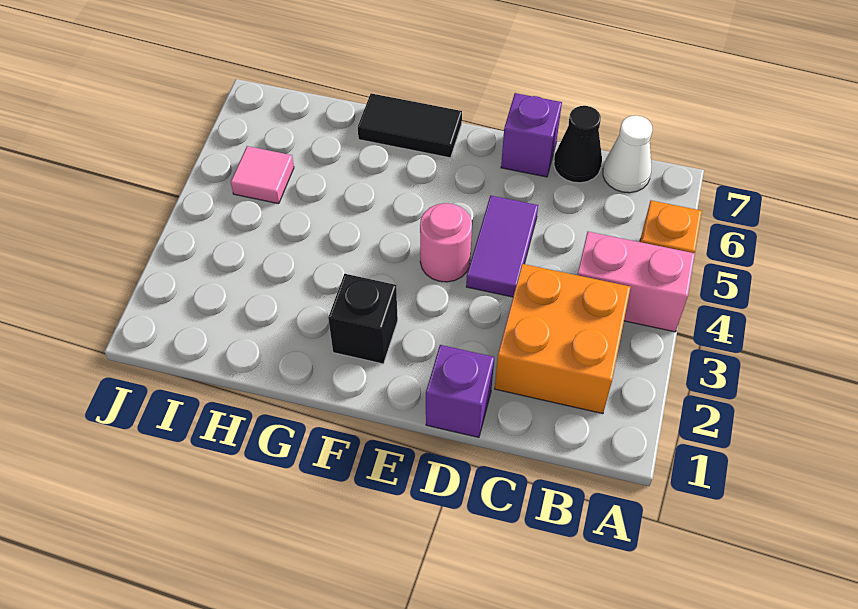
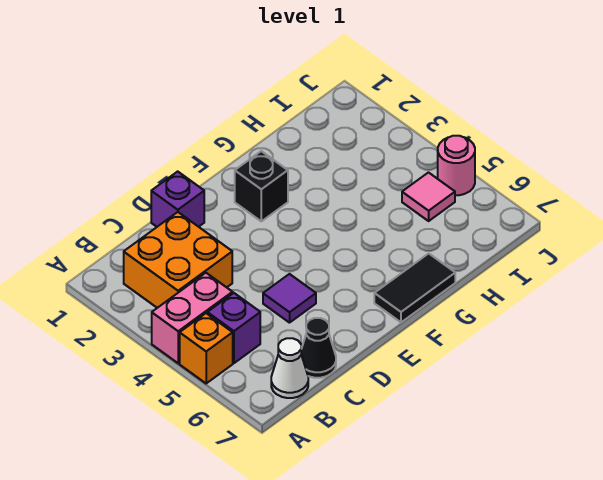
purple tile D4:D5 level 1 -> purple tile D5 level 1
purple brick D7 level 1 -> purple brick B5 level 1
pink round brick E4 level 1 -> pink round brick J5 level 1

